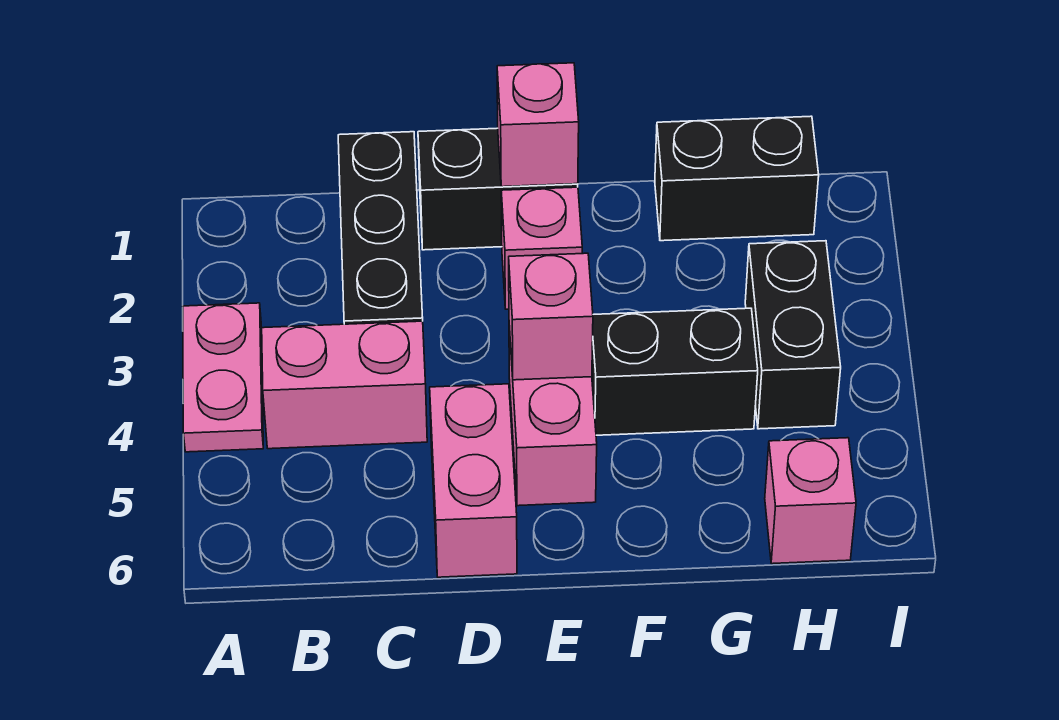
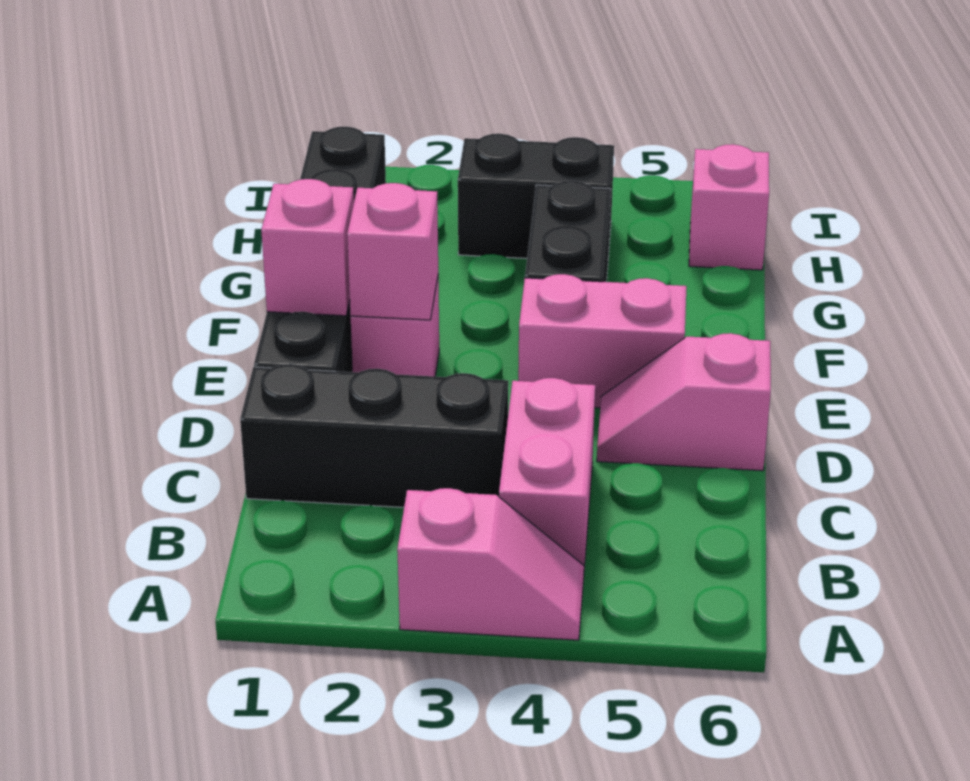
pink plate A3:A4 level 1 -> pink slope A3:A4 level 1 top 3
pink brick D5:D6 level 1 -> pink slope D5:D6 level 1 top 6
pink brick E4 level 2 -> pink brick E2 level 2

